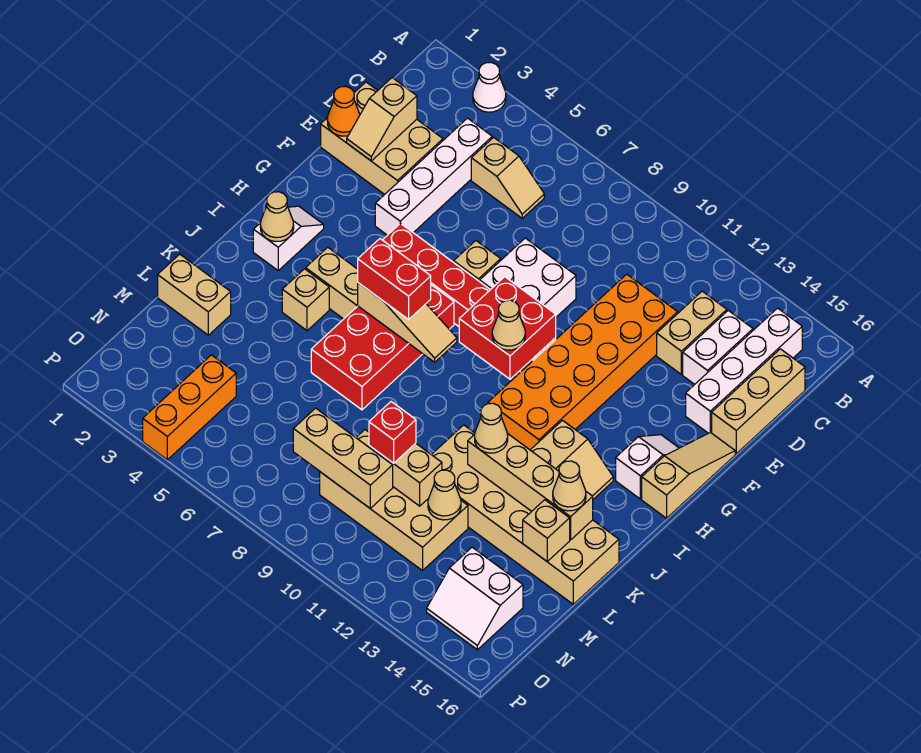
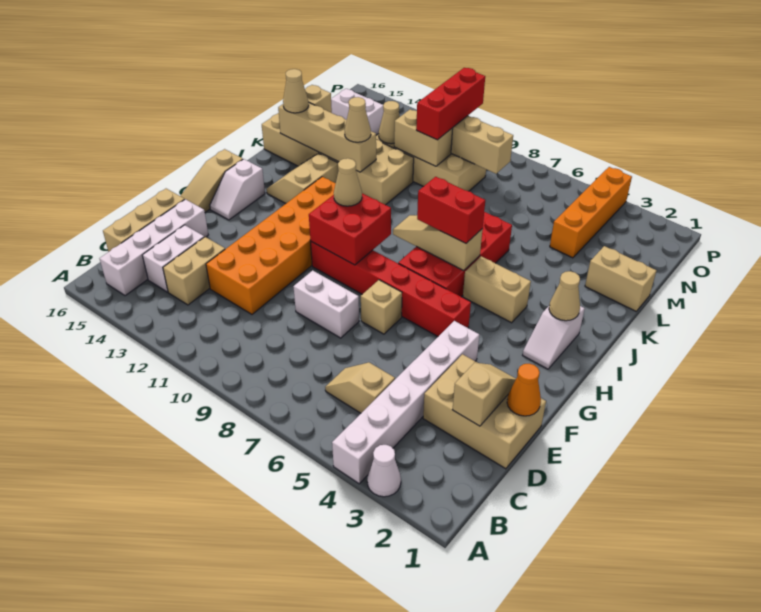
white brick C4:F4 level 1 -> white brick A4:F4 level 1
white brick E8:F9 level 1 -> white brick E8:E9 level 1
tan brick J4 level 1 -> none
red brick M10 level 3 -> red brick M10:O10 level 3
orange brick N4:P4 level 1 -> orange brick M4:P4 level 1

